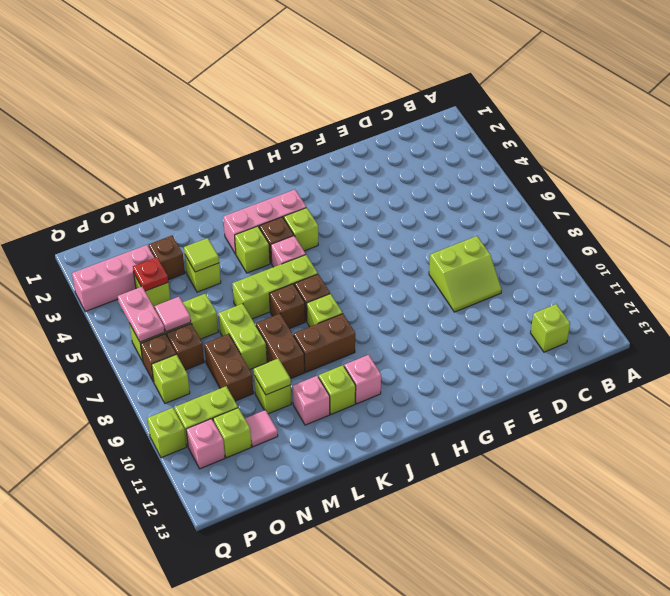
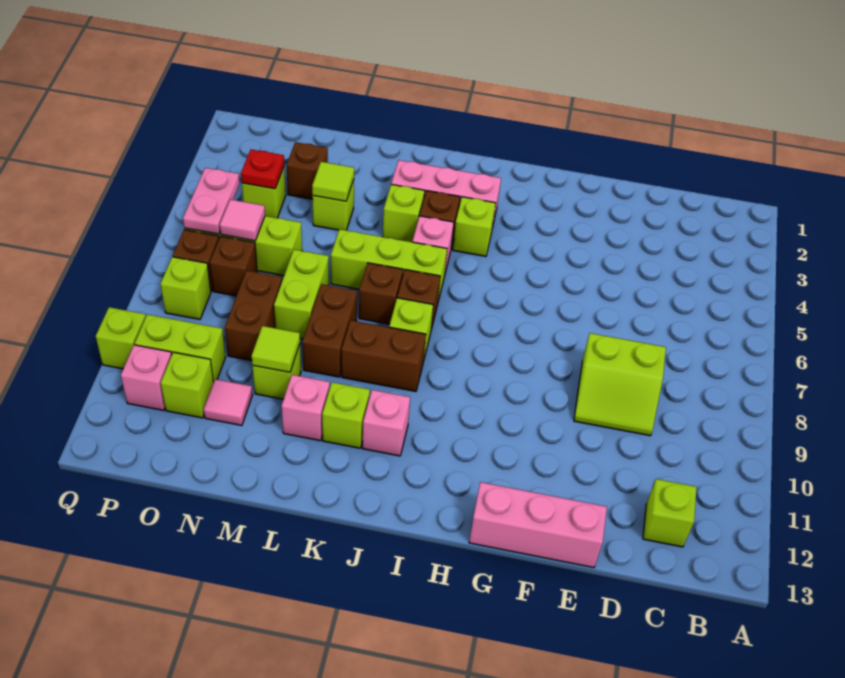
pink brick O3:Q3 level 1 -> pink brick E13:G13 level 1

